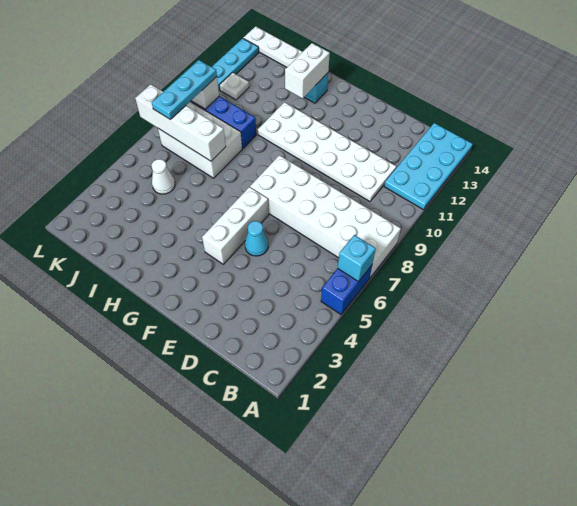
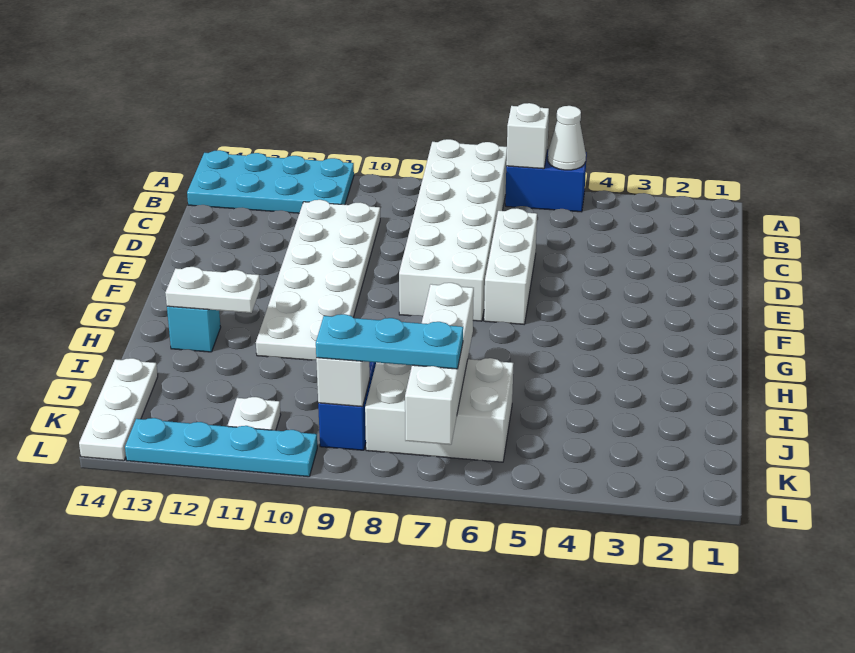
cyan brick A6 level 2 -> white brick A6 level 2
cyan cone E5 level 1 -> none
white brick F4:F6 level 1 -> white brick D6:F6 level 1
white brick H12:H13 level 2 -> white plate H12:H13 level 2
white brick I7:K8 level 1 -> white brick J6:K8 level 1
white cone J5 level 1 -> white cone A5 level 2

